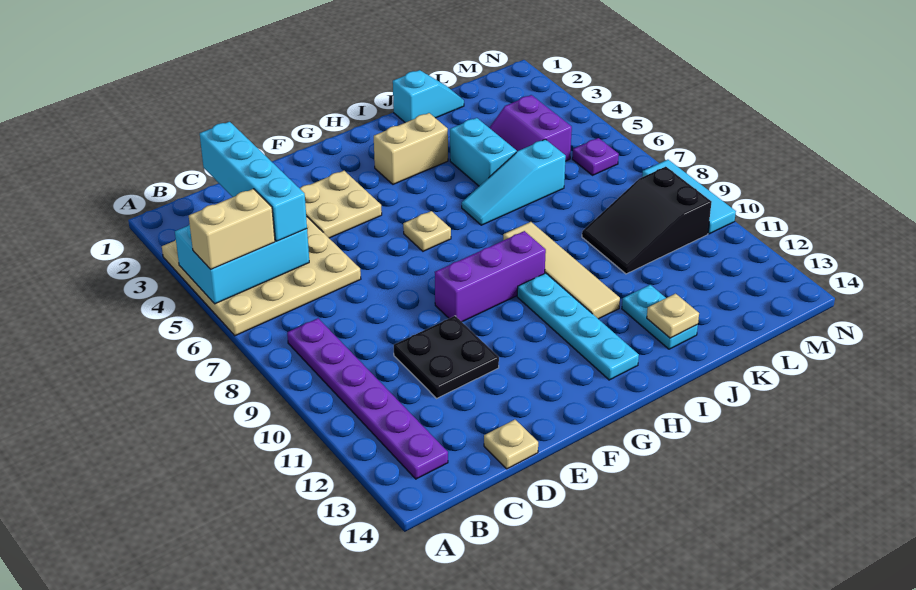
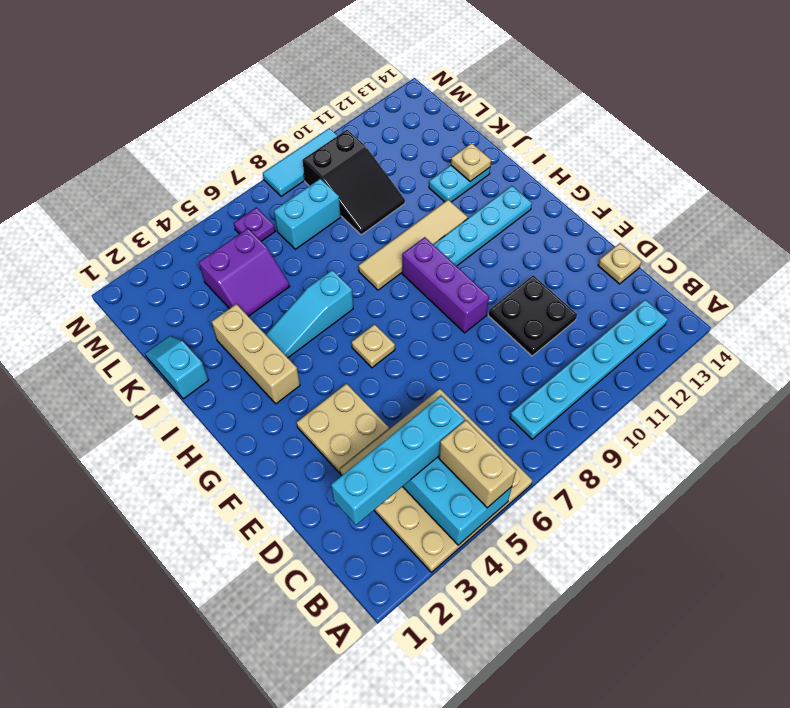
purple plate B8:B13 level 1 -> cyan plate B8:B13 level 1
tan brick H3:I3 level 1 -> tan brick H3:J3 level 1
cyan slope I6:K6 level 1 top K -> cyan slope I4:I6 level 1 top 6
cyan brick J4:J5 level 1 -> cyan brick L7:L8 level 1

